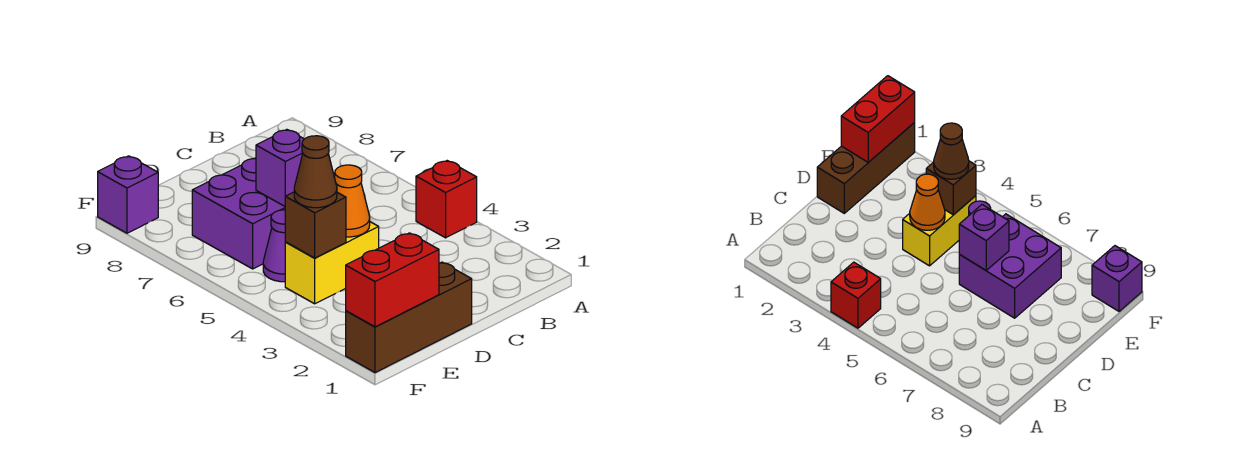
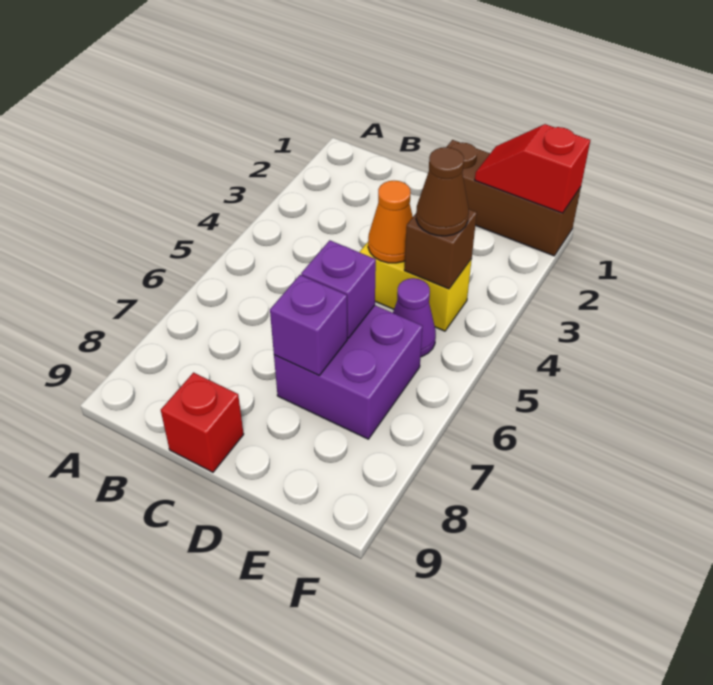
red brick A4 level 1 -> red brick C9 level 1
red brick E1:F1 level 2 -> red slope E1:F1 level 2 top F
purple brick F9 level 1 -> purple brick D7 level 2

